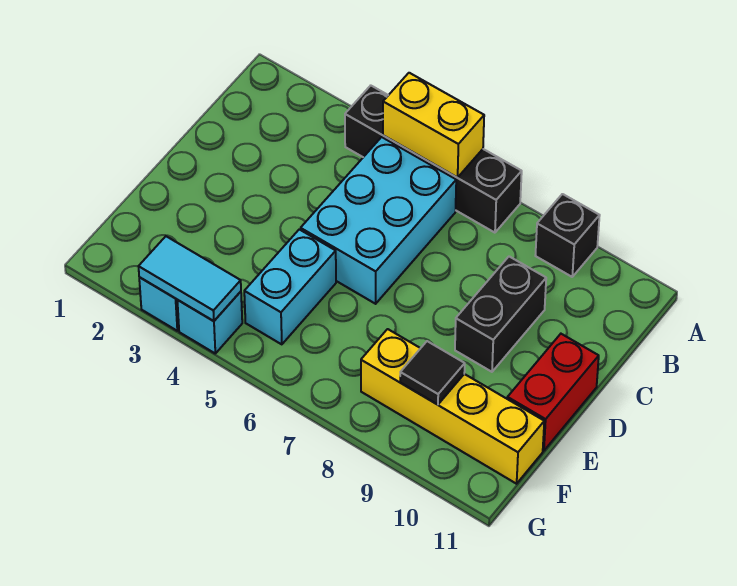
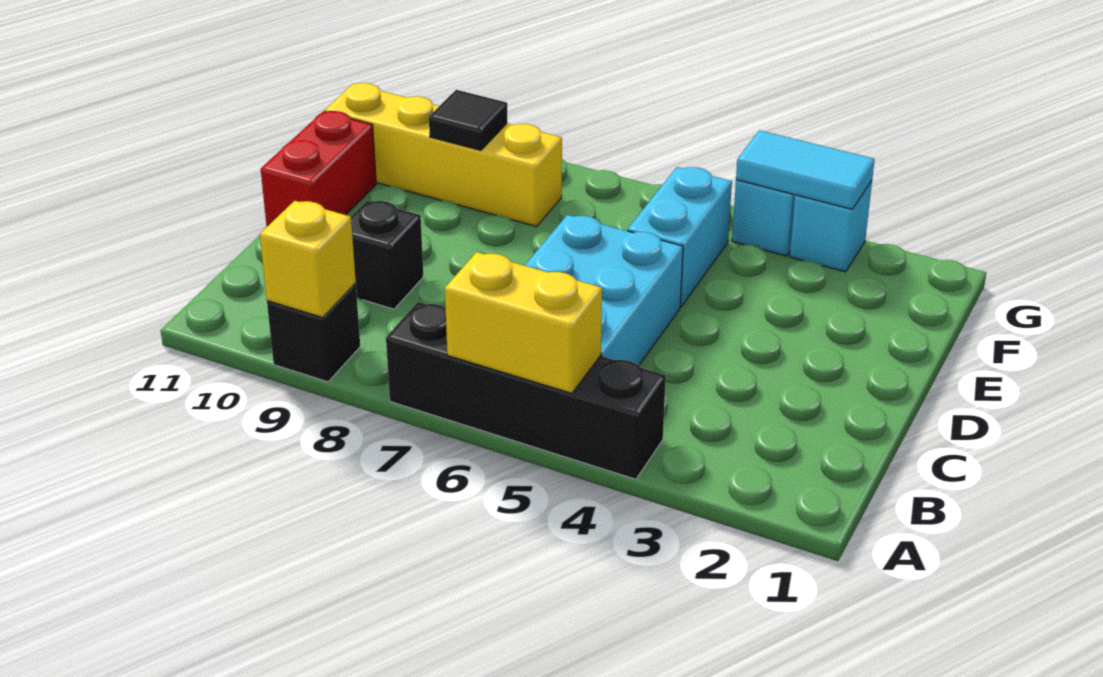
none -> yellow brick A9 level 2
black brick C9:D9 level 1 -> black brick C9 level 1

